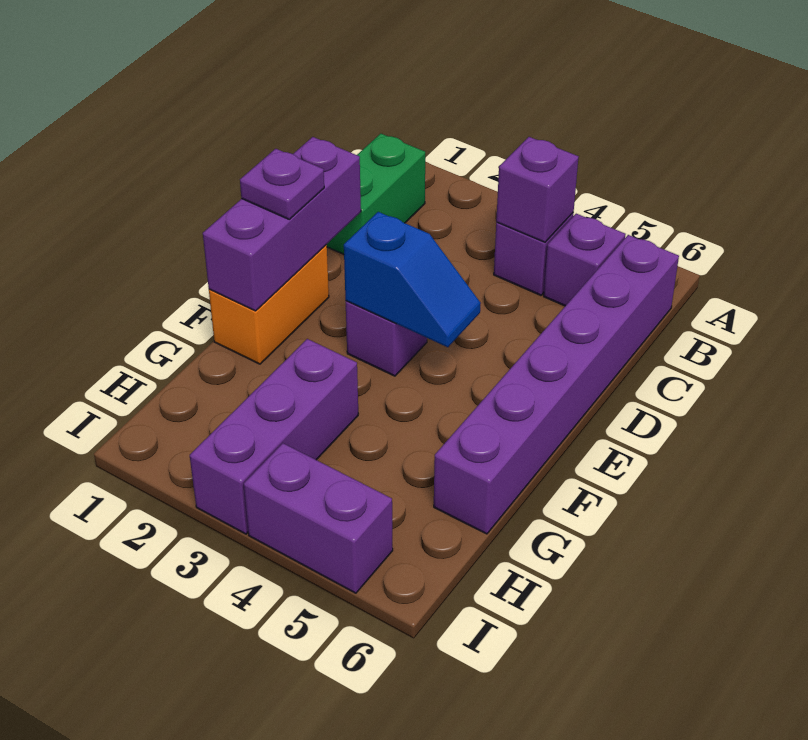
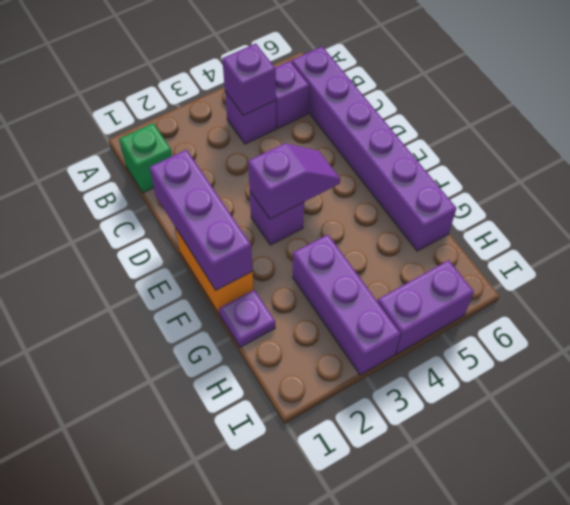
green brick B1:C1 level 1 -> green brick B1 level 1
purple plate E1 level 3 -> purple plate G1 level 1
blue slope E3:E4 level 2 top 3 -> purple slope E3:E4 level 2 top 3

